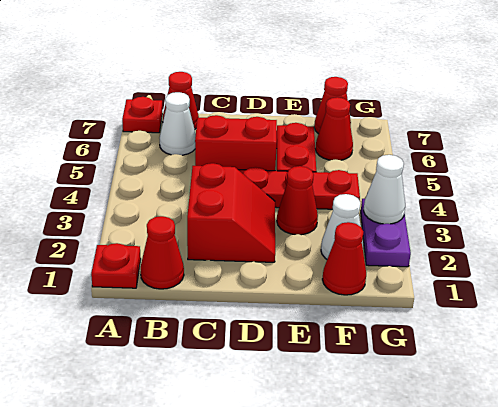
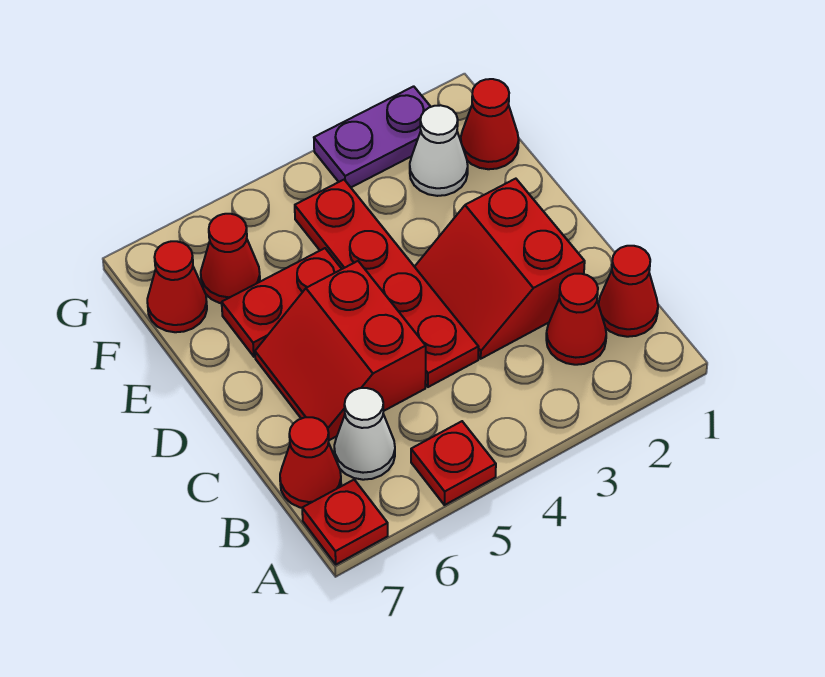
red plate A1 level 1 -> red plate A5 level 1
red slope C2:D3 level 1 top C -> red slope C2:D3 level 1 top 2
red cone E3 level 1 -> red cone B2 level 1
white cone G3 level 2 -> none

